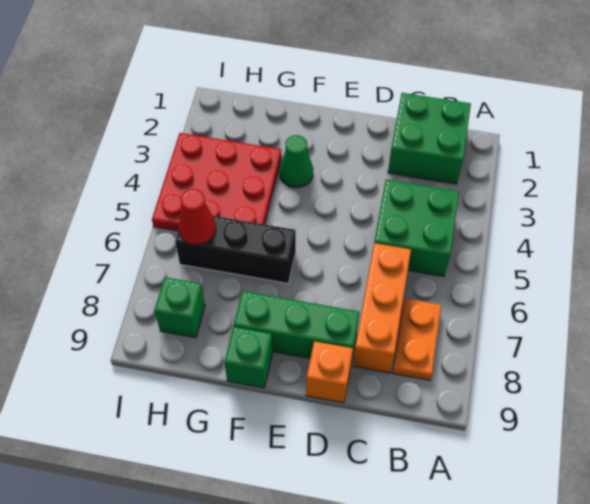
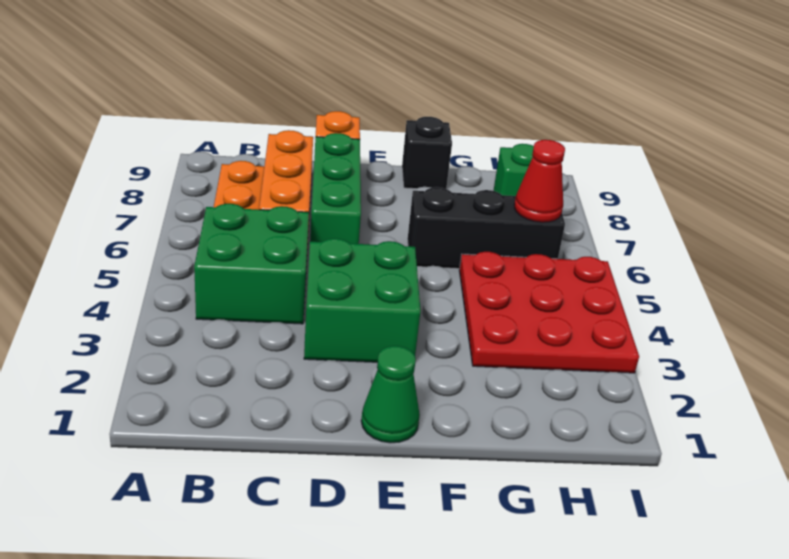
green brick B1:C2 level 1 -> green brick D3:E4 level 1
green brick D8:F8 level 1 -> green brick D6:D8 level 1
green cone F3 level 1 -> green cone E1 level 1
green brick F9 level 1 -> black brick F9 level 1

